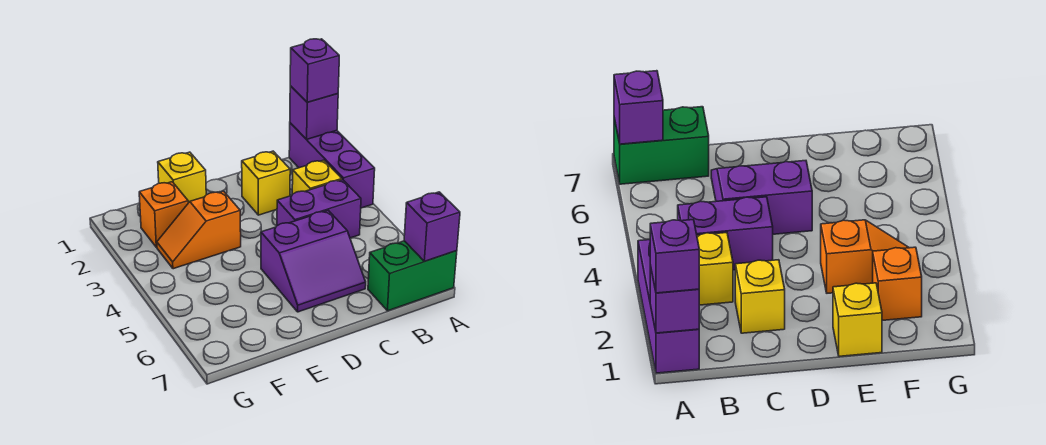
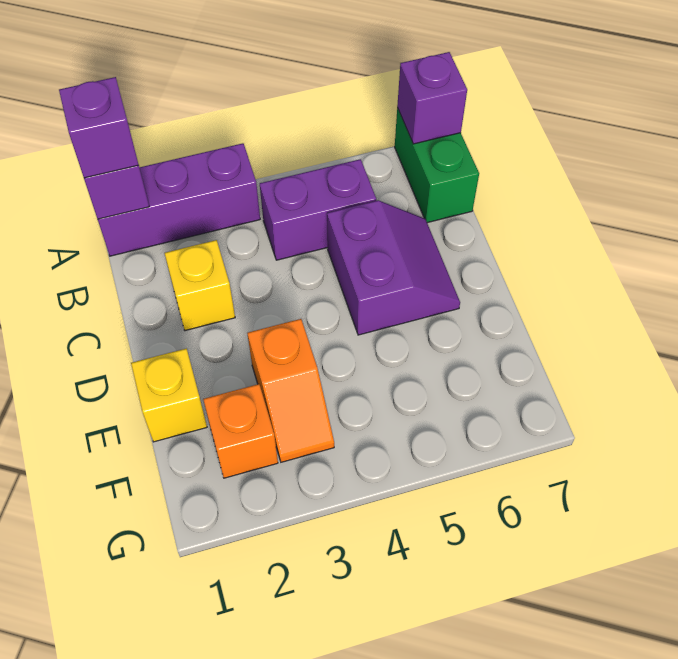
yellow brick B3 level 1 -> none
purple brick B4:C4 level 1 -> purple brick B4:B5 level 1

